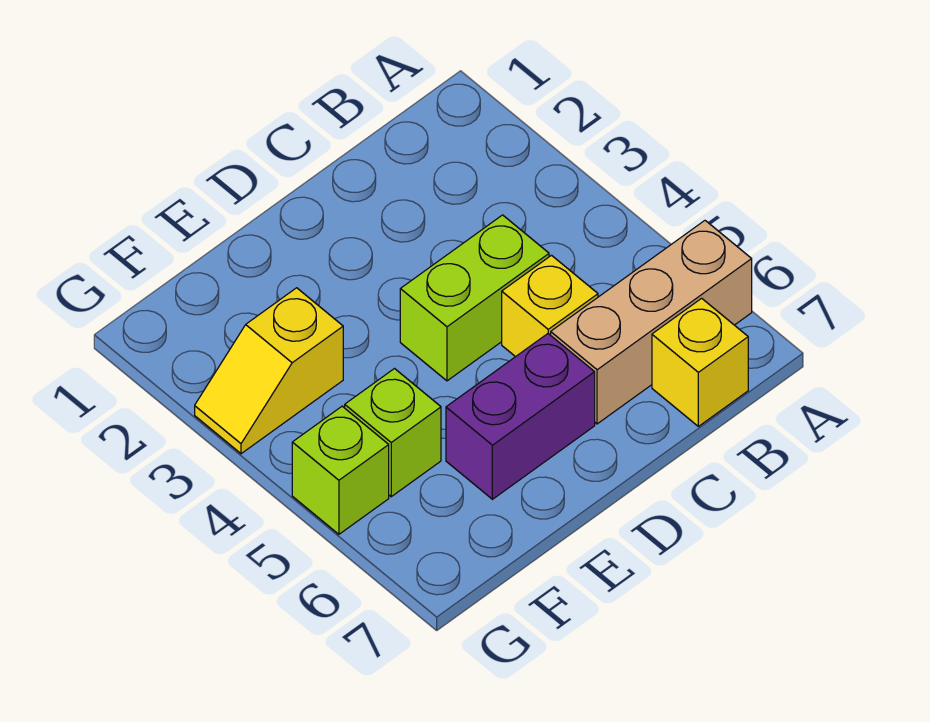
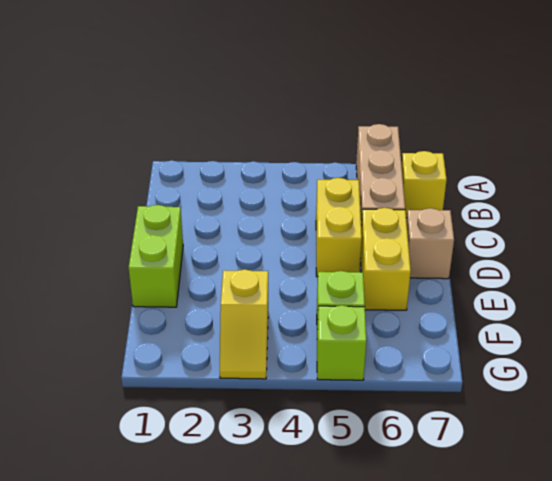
lime brick C4:D4 level 1 -> lime brick D1:E1 level 1
yellow brick C5 level 1 -> yellow brick C5:D5 level 1
purple brick D6:E6 level 1 -> yellow brick D6:E6 level 1
none -> tan brick D7 level 1

